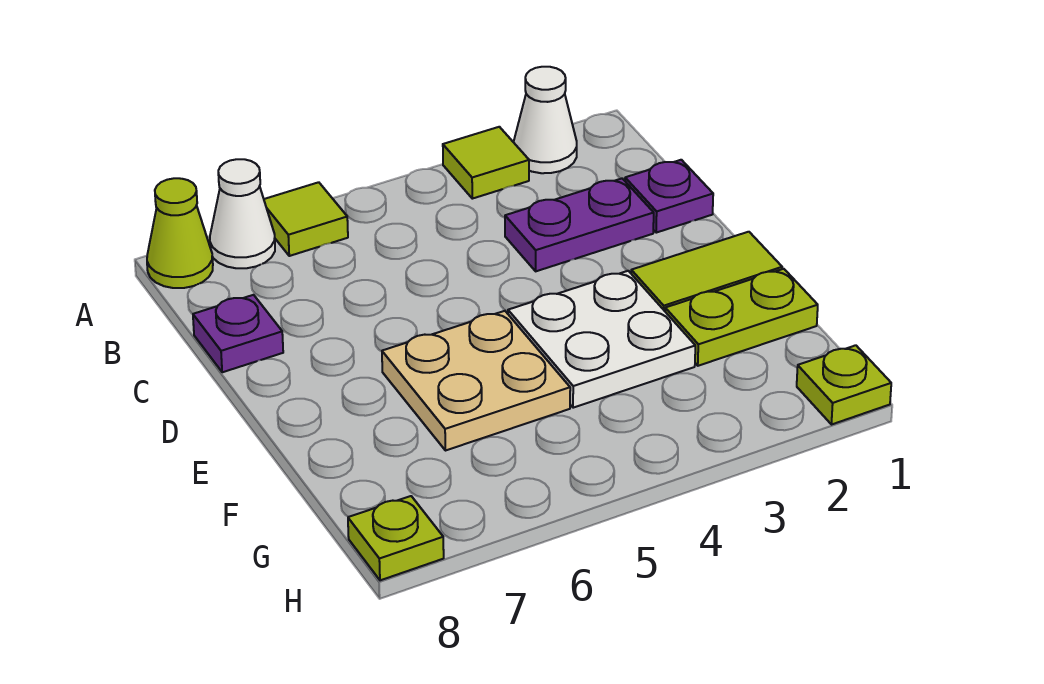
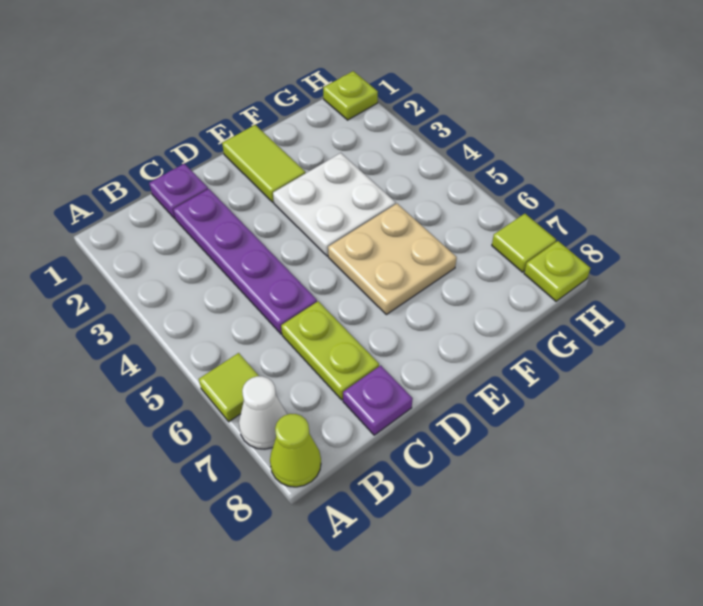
white cone A2 level 1 -> none
lime tile A3 level 1 -> lime tile H7 level 1
purple plate C2:C3 level 1 -> purple plate C2:C5 level 1
lime plate F1:F2 level 1 -> lime plate C6:C7 level 1

